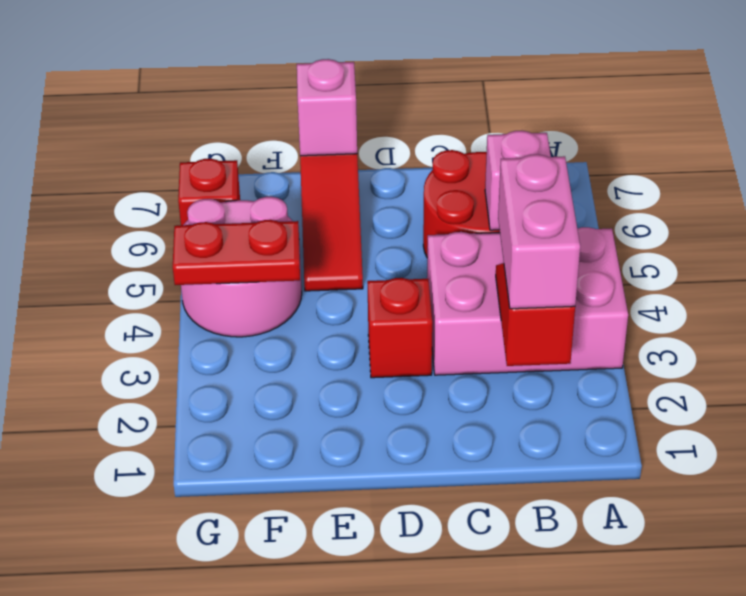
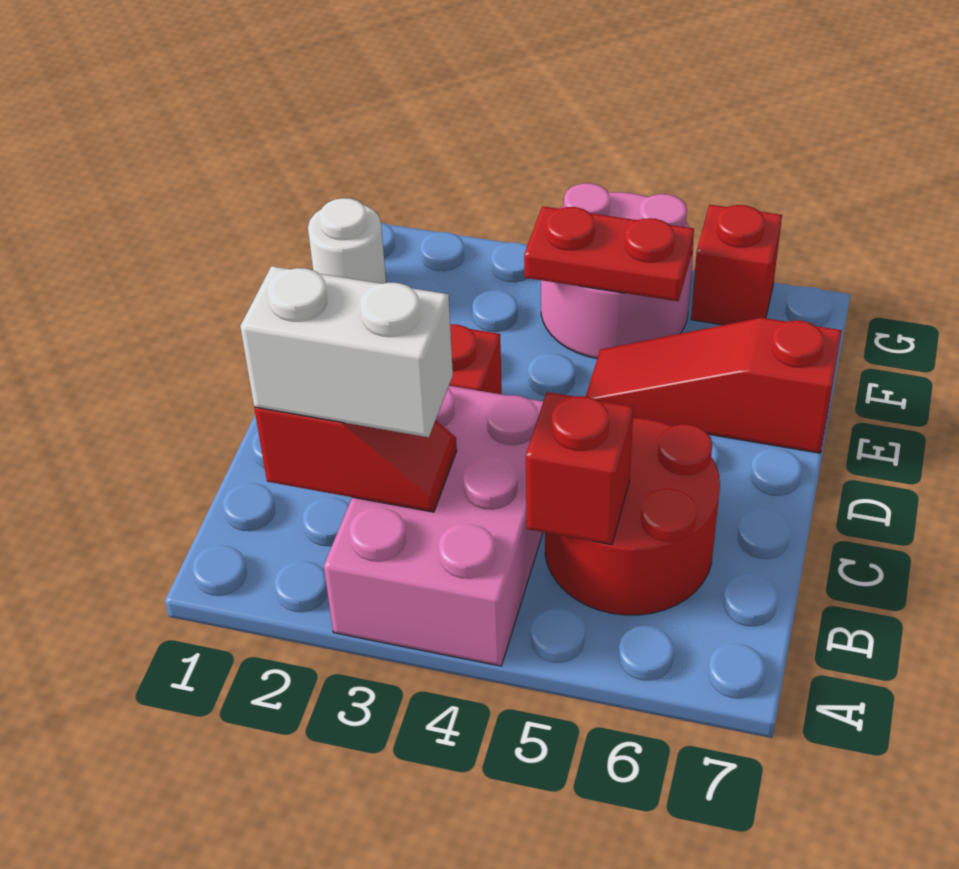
pink brick B2:B3 level 3 -> white brick B2:B3 level 3
pink brick B5 level 2 -> red brick B5 level 2
pink brick E7 level 2 -> none
none -> white round brick F1 level 1
red plate F4:G4 level 2 -> red plate F4:F5 level 2

